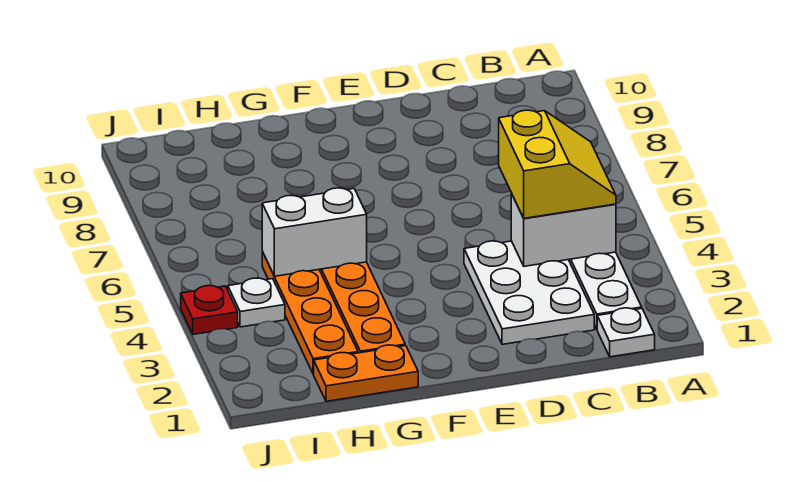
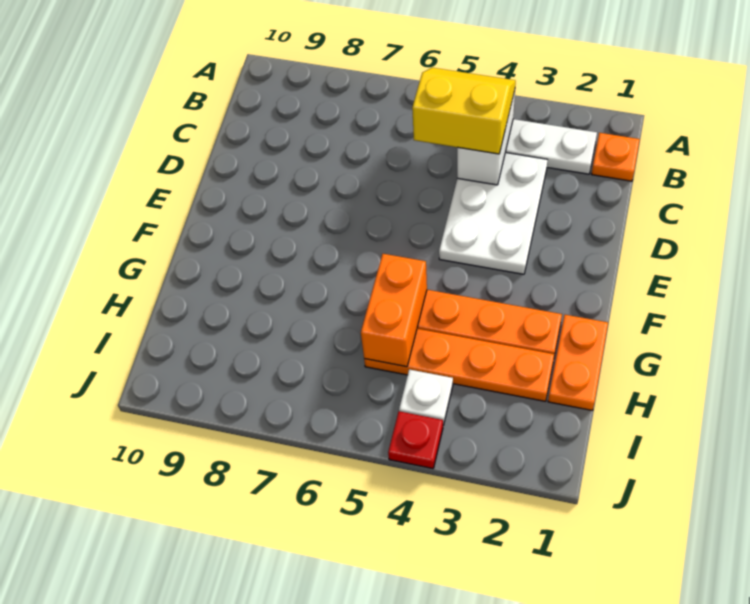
white plate B1 level 1 -> orange plate B1 level 1
white plate C2:D4 level 1 -> white plate C3:E4 level 1
white brick G5:H5 level 2 -> orange brick G5:H5 level 2

